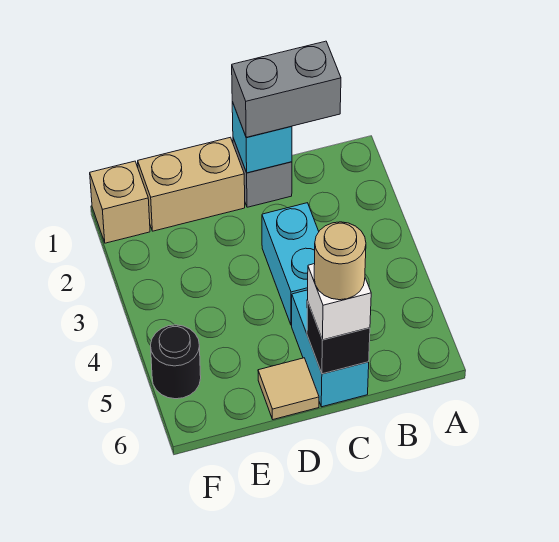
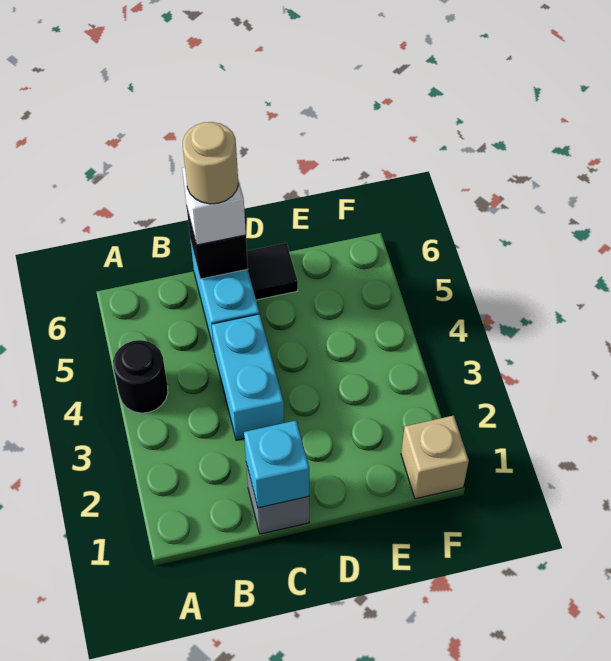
grey brick B1:C1 level 3 -> none
tan brick D1:E1 level 1 -> none
tan tile D6 level 1 -> black tile D6 level 1
black round brick F5 level 1 -> black round brick A4 level 1

